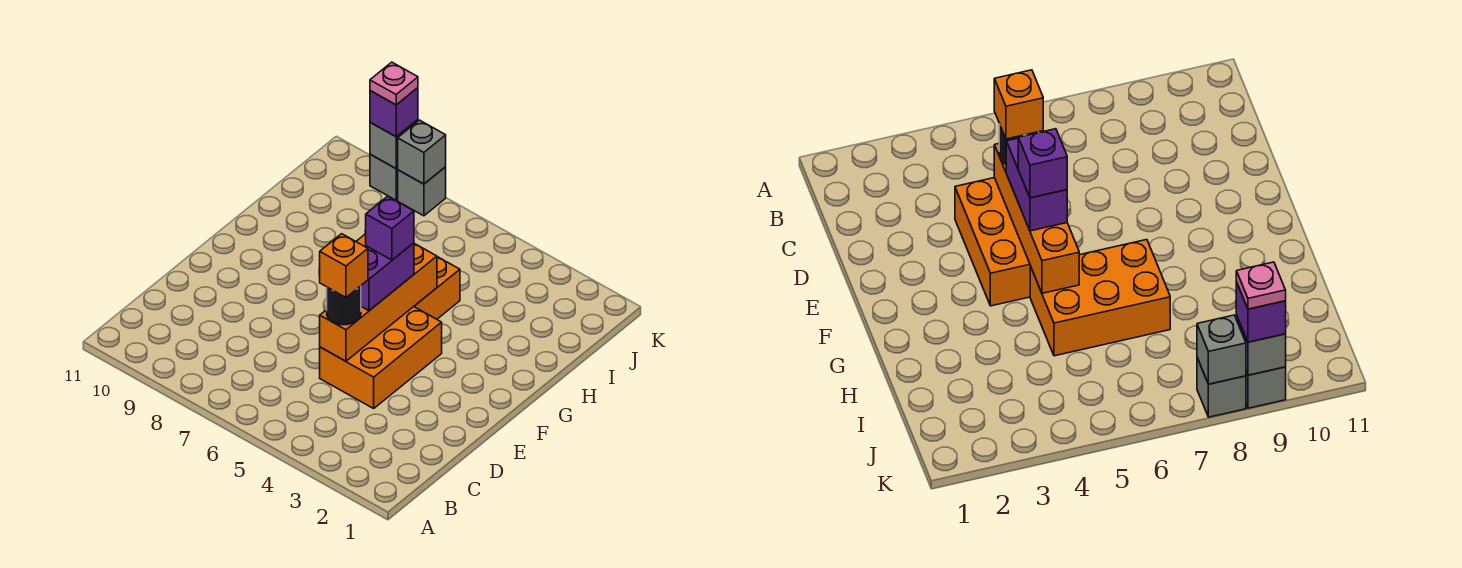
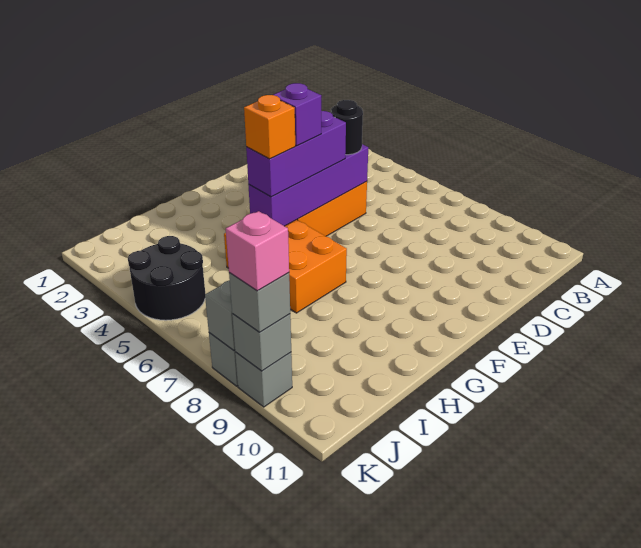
orange brick D5:G5 level 2 -> purple brick D5:G5 level 2
orange brick D5 level 4 -> orange brick G5 level 4
purple brick E5:F5 level 3 -> purple brick E5:G5 level 3
none -> black round brick J4:K5 level 1
purple brick K9 level 3 -> grey brick K9 level 3
pink plate K9 level 4 -> pink brick K9 level 4

